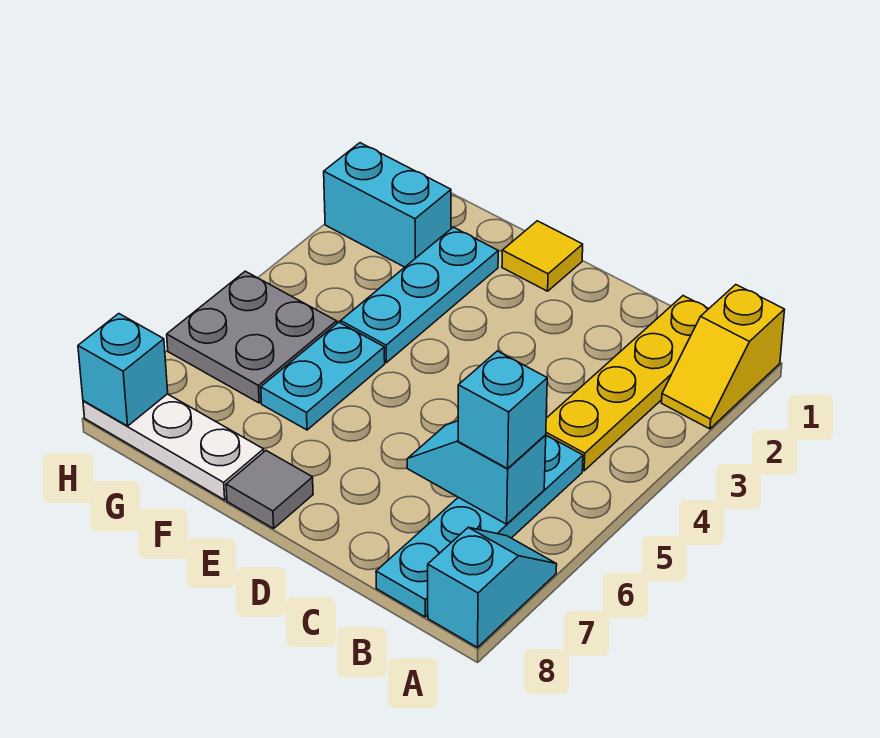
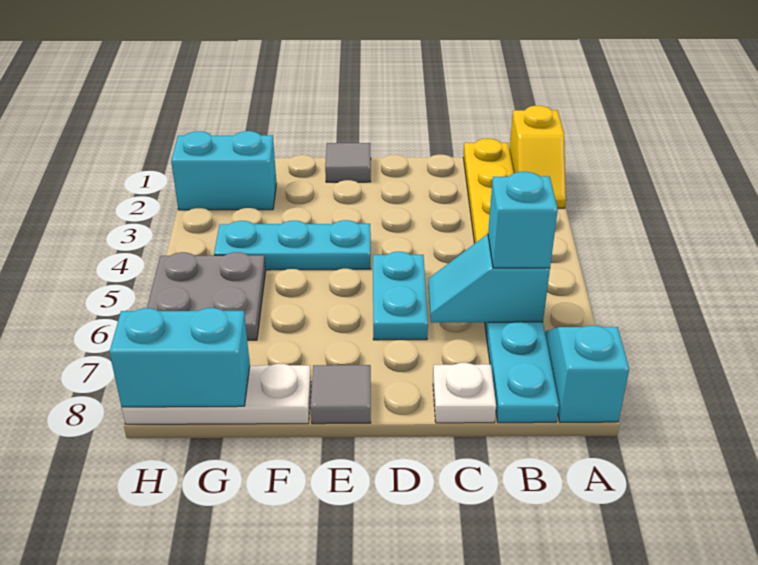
none -> white plate C8 level 1
yellow tile E1 level 1 -> grey tile E1 level 1
cyan plate F2:F4 level 1 -> cyan plate E4:G4 level 1
cyan plate F5:F6 level 1 -> cyan plate D5:D6 level 1
cyan brick H8 level 2 -> cyan brick G8:H8 level 2

